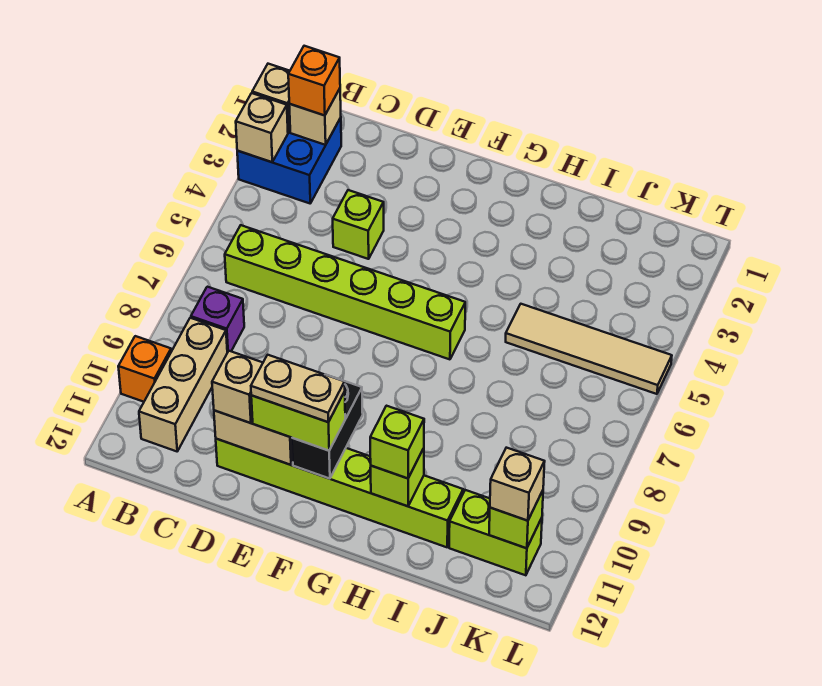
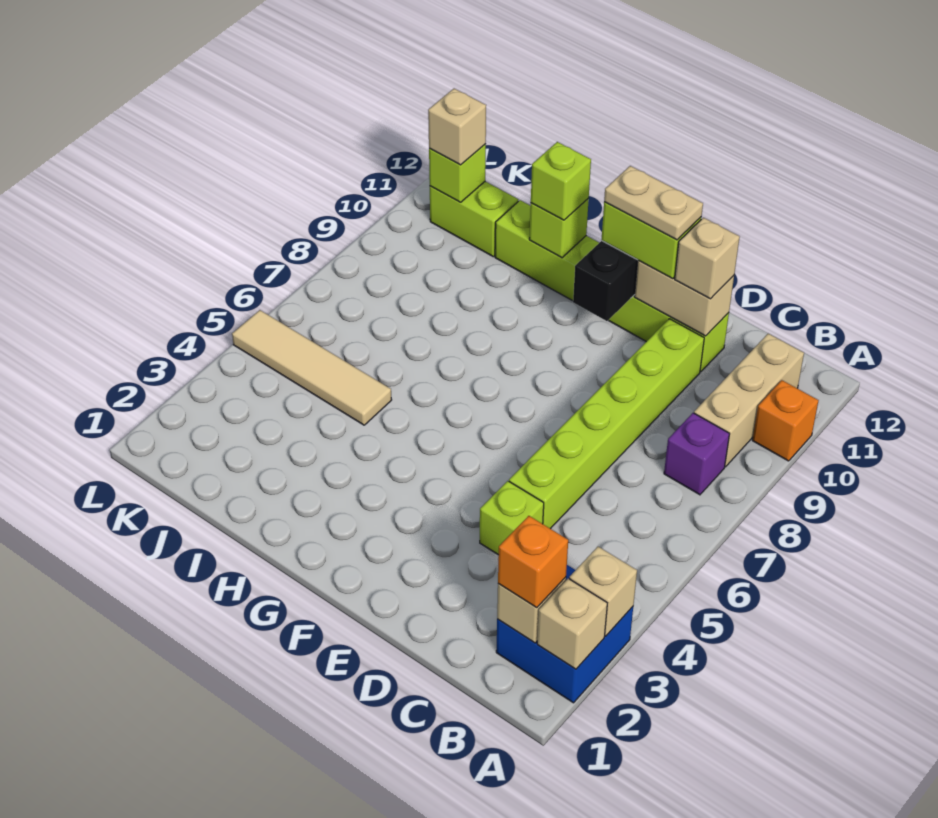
lime brick B6:G6 level 1 -> lime brick D5:D10 level 1

